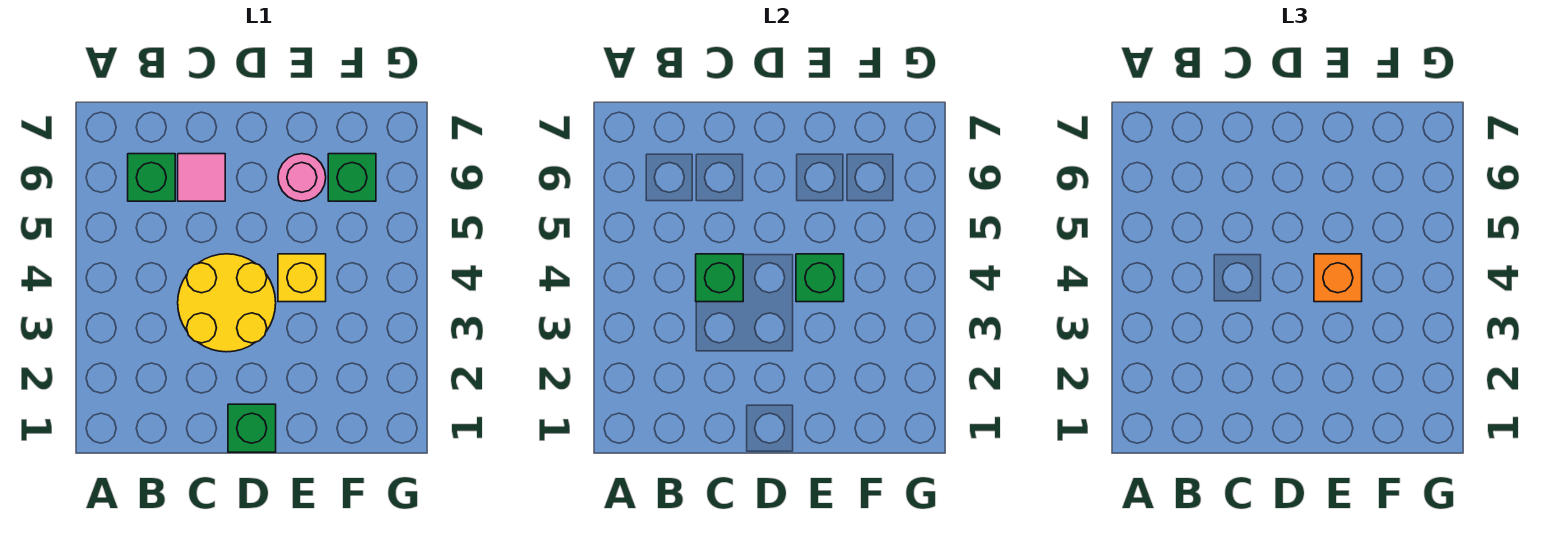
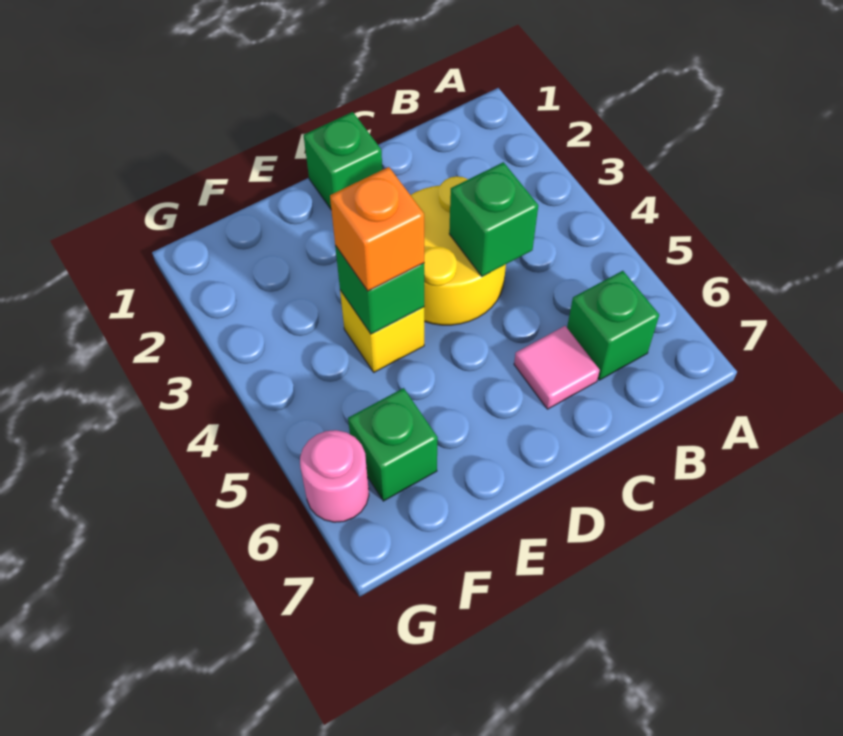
pink round brick E6 level 1 -> pink round brick G6 level 1

